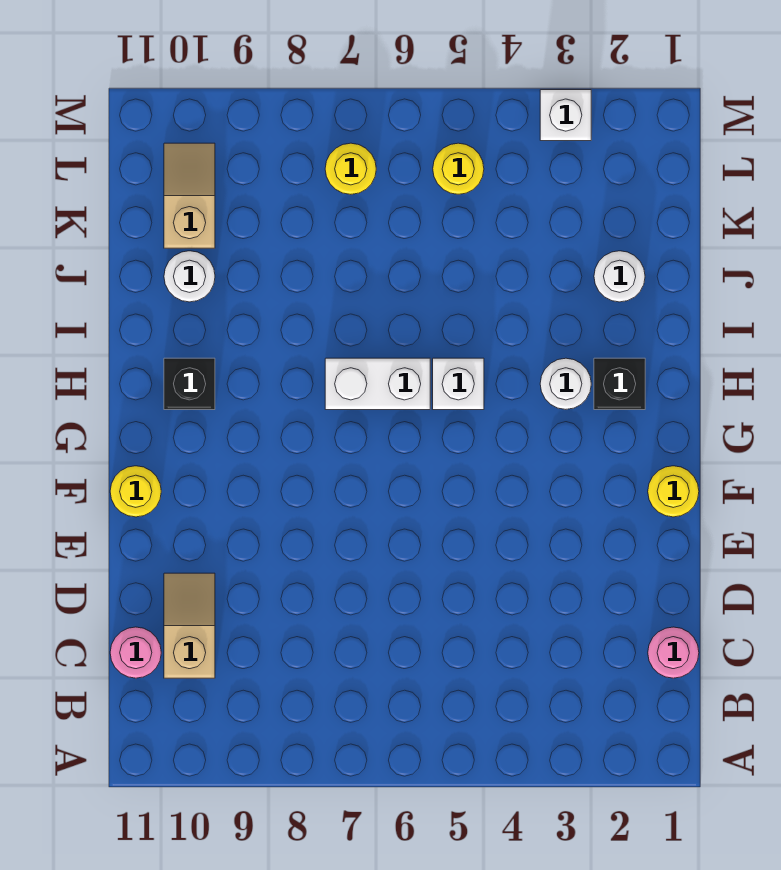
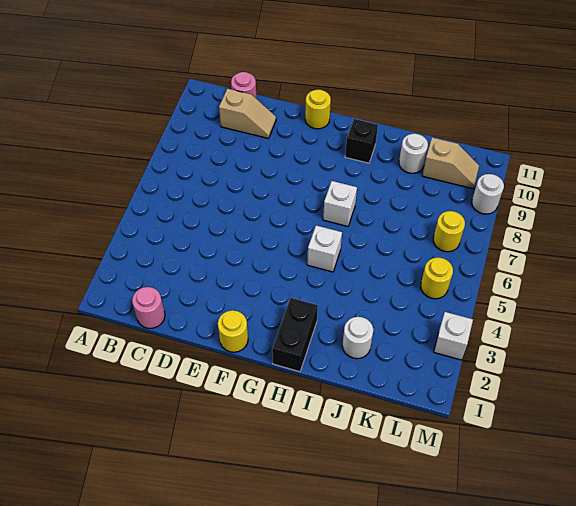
black brick H2 level 1 -> black brick H1:H2 level 1
white round brick H3 level 1 -> white round brick M9 level 1
white brick H6:H7 level 1 -> white brick H7 level 1

